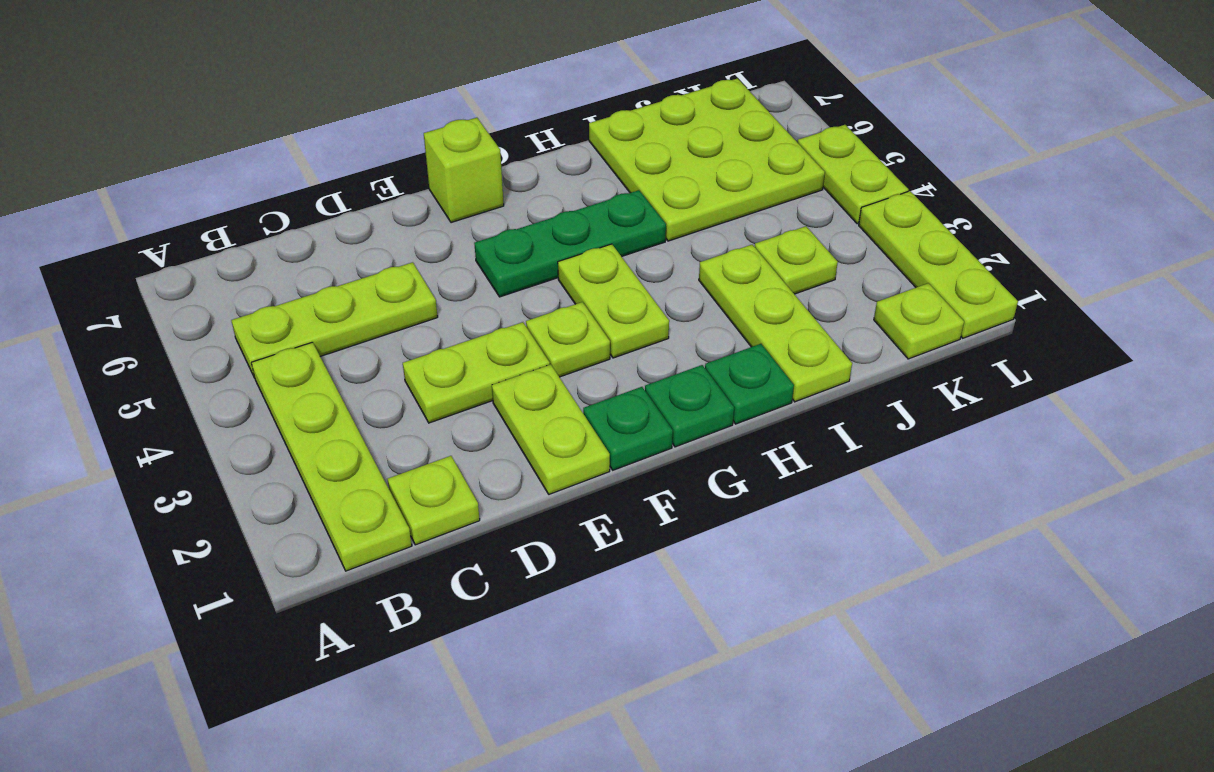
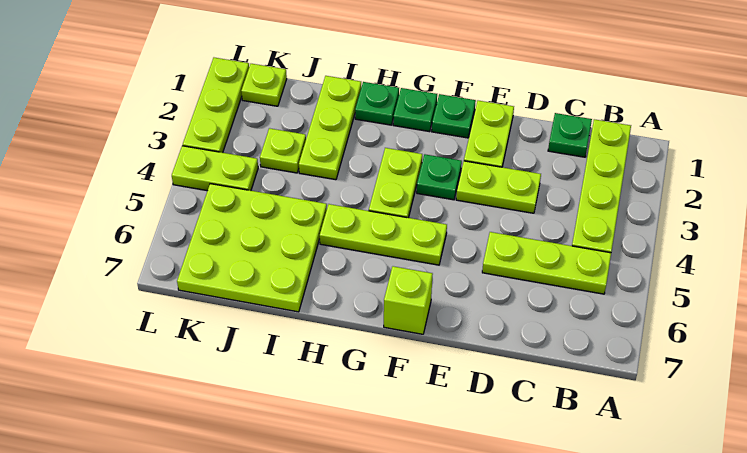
lime plate C1 level 1 -> green plate C1 level 1
lime plate F3 level 1 -> green plate F3 level 1
green plate F5:H5 level 1 -> lime plate F5:H5 level 1
lime plate L4:L5 level 1 -> lime plate K4:L4 level 1

